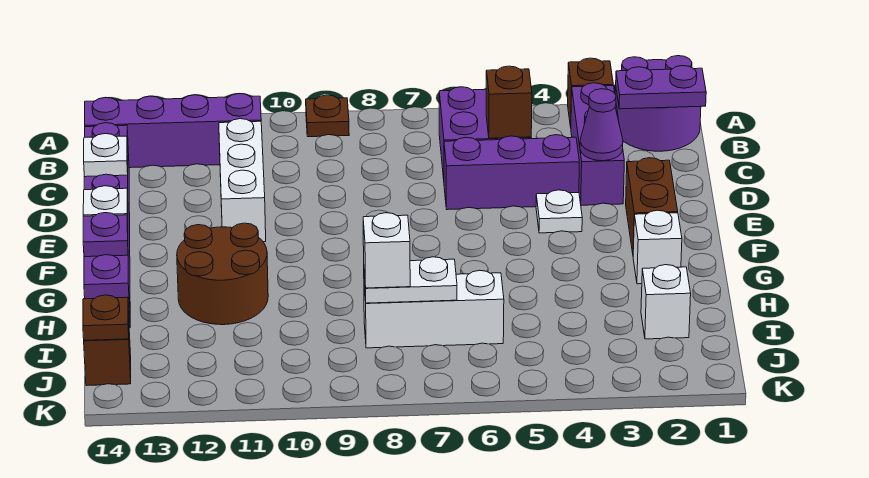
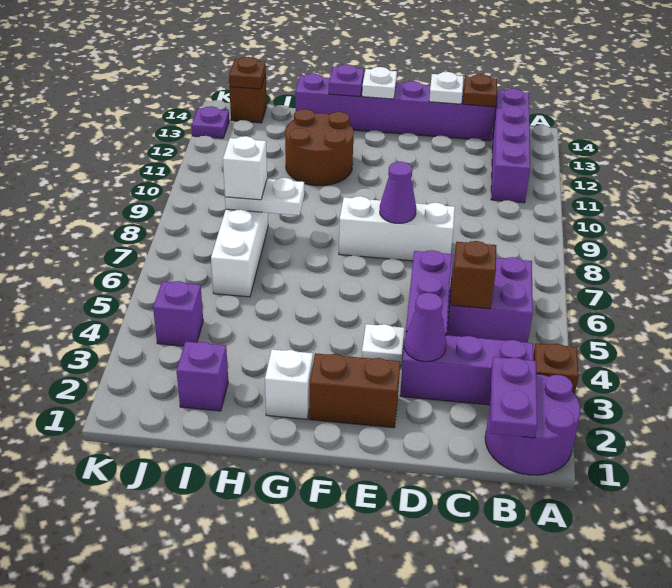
brown plate A9 level 1 -> brown plate C14 level 2
white brick C11:E11 level 1 -> white brick D8:F8 level 1
none -> purple cone E8 level 2
white brick I2 level 1 -> purple brick I2 level 1
white plate I7:I8 level 2 -> white plate H8:I8 level 2
none -> purple brick J4 level 1
none -> purple plate K13 level 1

